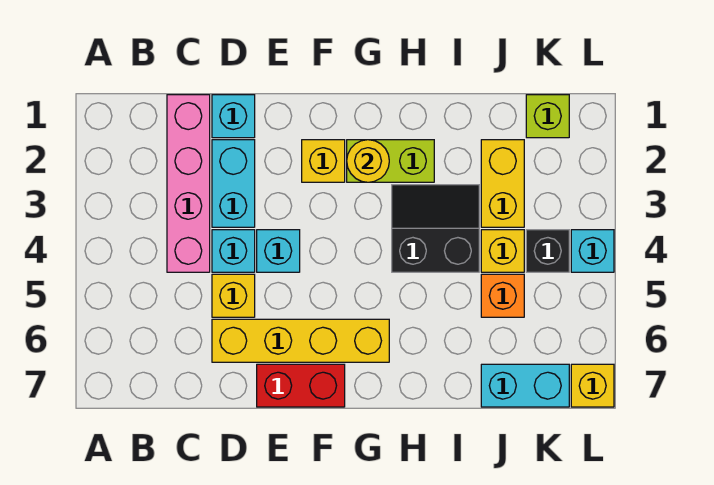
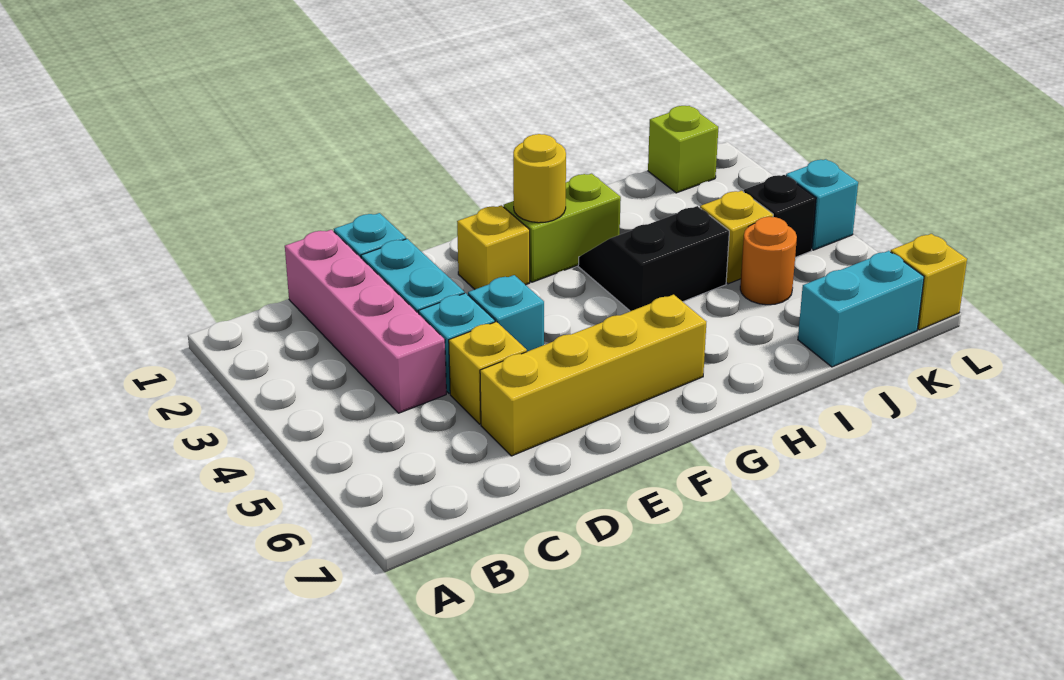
red brick E7:F7 level 1 -> none
yellow brick J2:J3 level 1 -> none
orange brick J5 level 1 -> orange round brick J5 level 1

